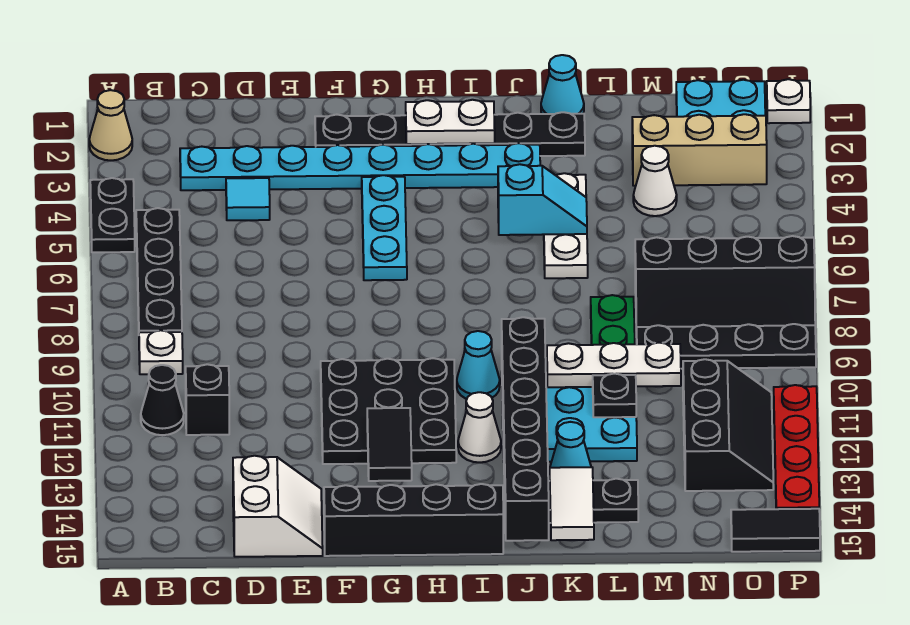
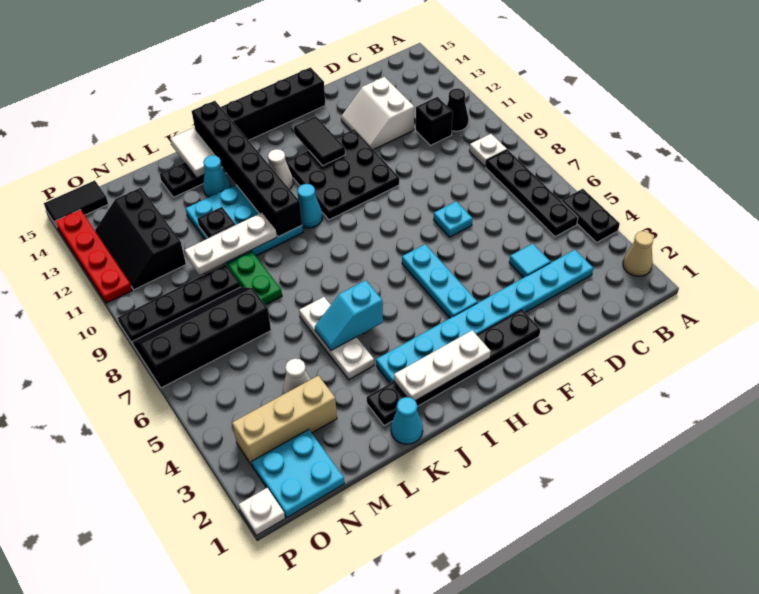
white slope D14:E15 level 1 top D -> white slope D12:E13 level 1 top D
none -> cyan plate E7 level 1
white plate H2:I2 level 2 -> white plate H2:J2 level 2

